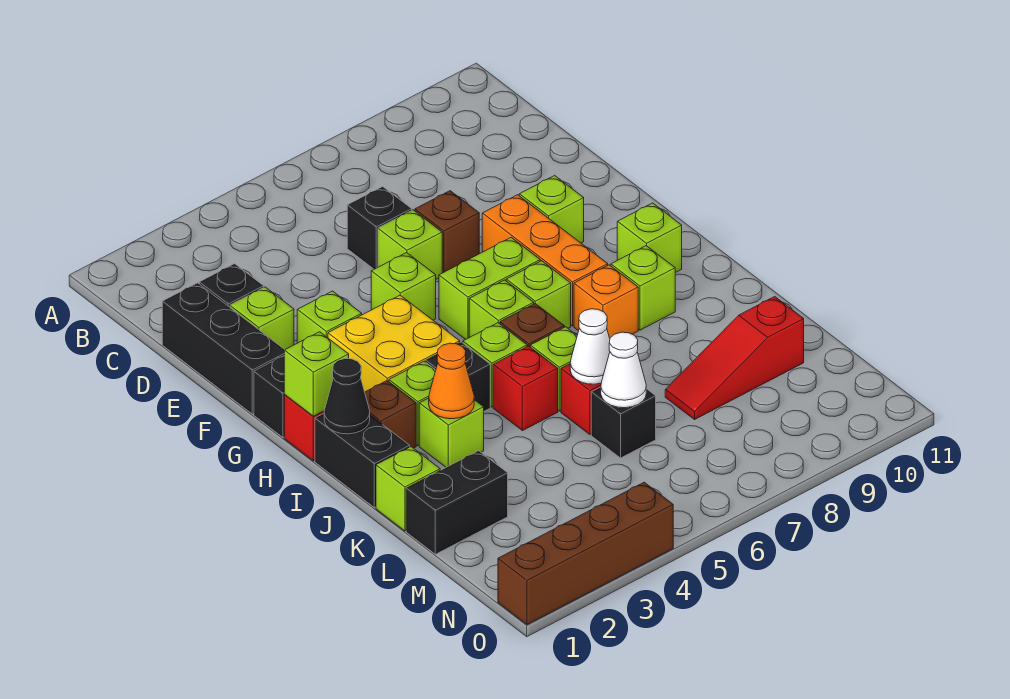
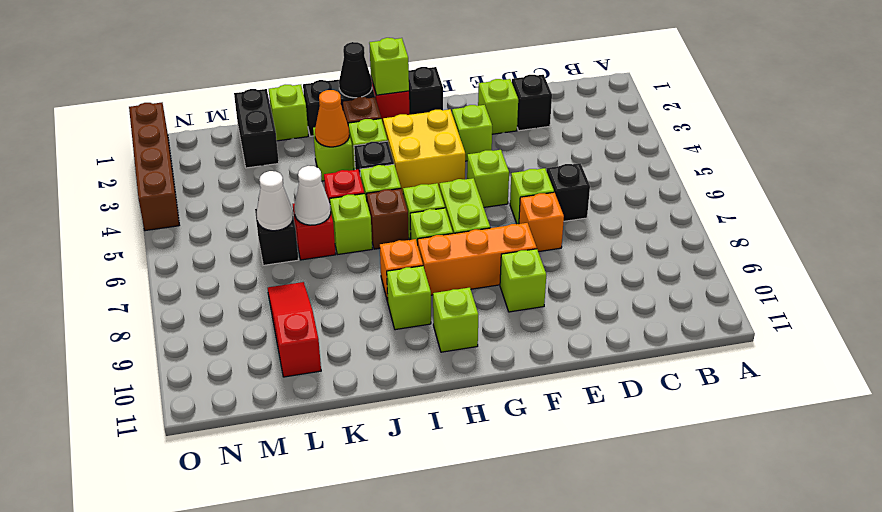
black brick D1:F1 level 1 -> none
brown brick E7 level 1 -> orange brick E7 level 1

